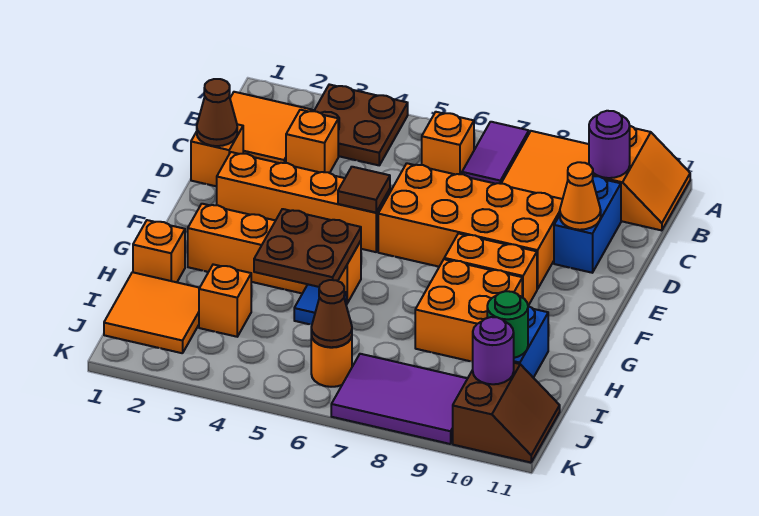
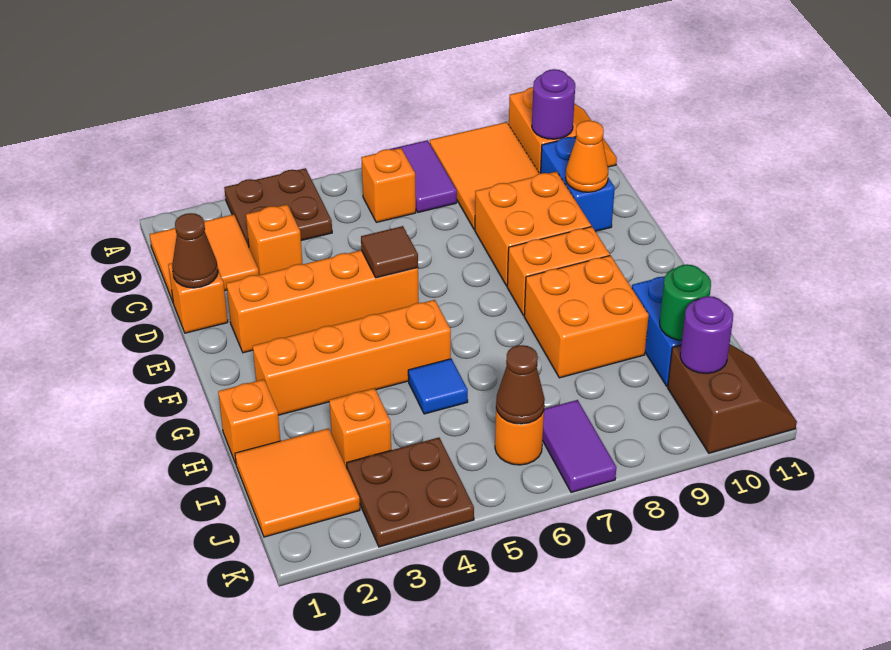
orange brick D6:E9 level 1 -> orange brick D8:E9 level 1
brown plate G4:H5 level 2 -> brown plate J3:K4 level 1
purple tile J7:K9 level 1 -> purple tile J7:K7 level 1

